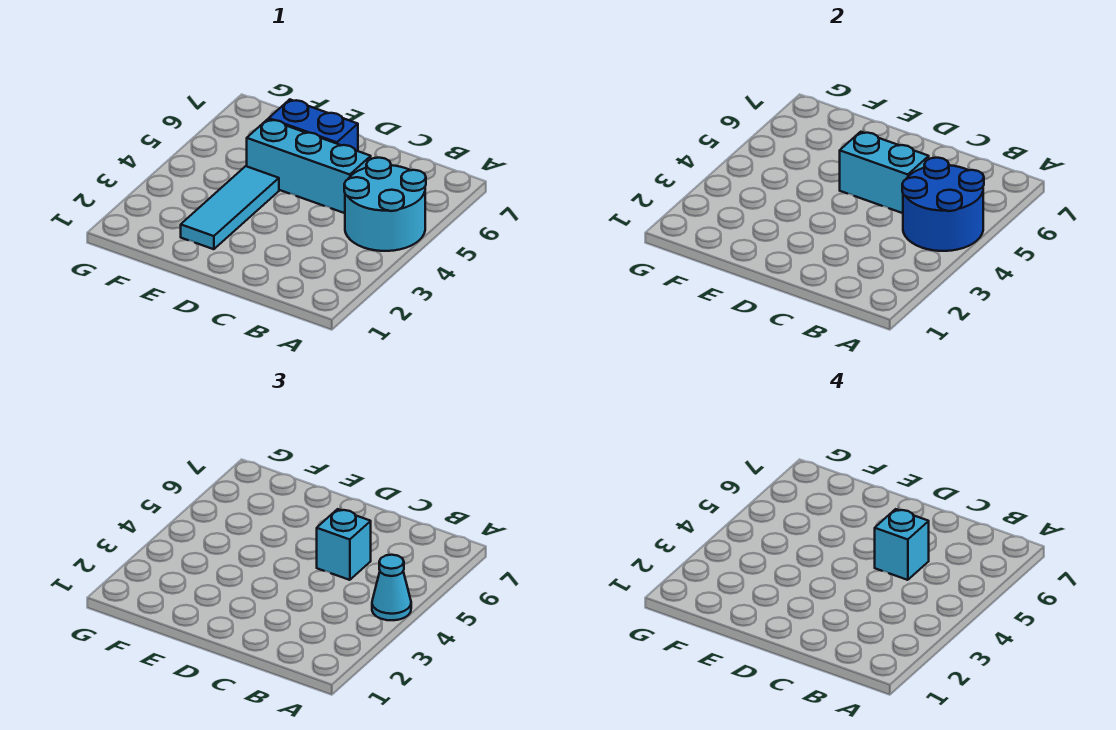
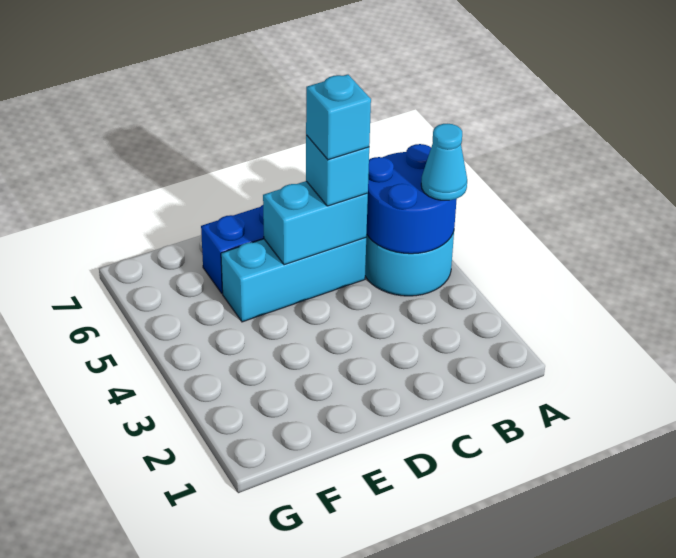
cyan tile E2:E4 level 1 -> none

